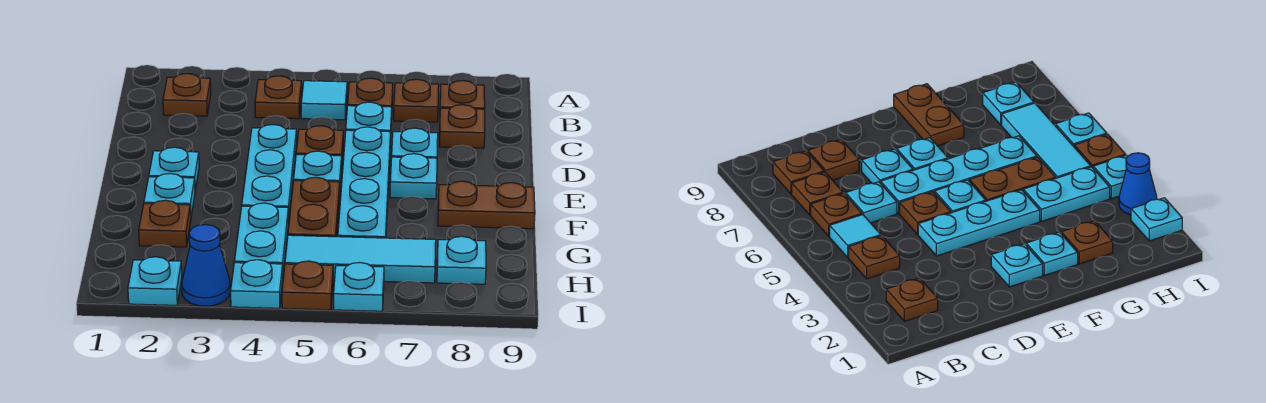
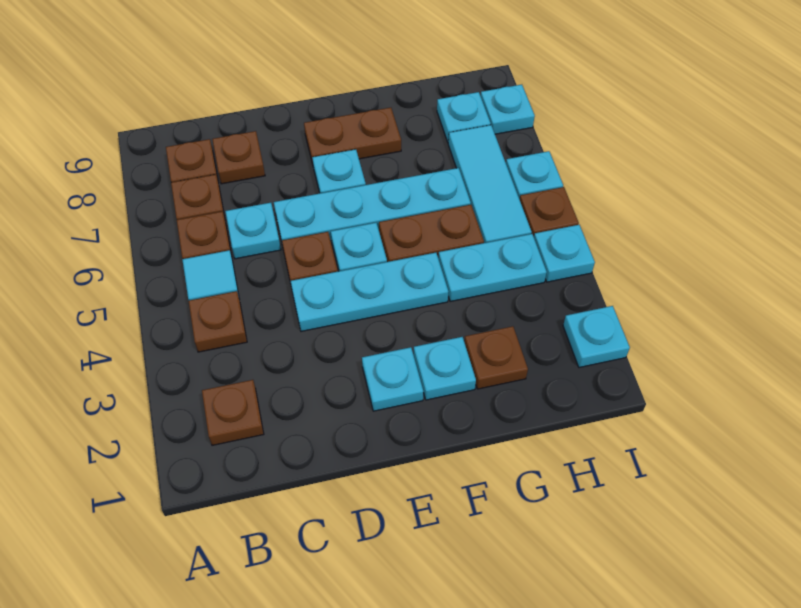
cyan plate D7 level 1 -> cyan plate I8 level 1
brown plate F8:F9 level 1 -> brown plate E8:F8 level 1
blue cone I3 level 1 -> none

